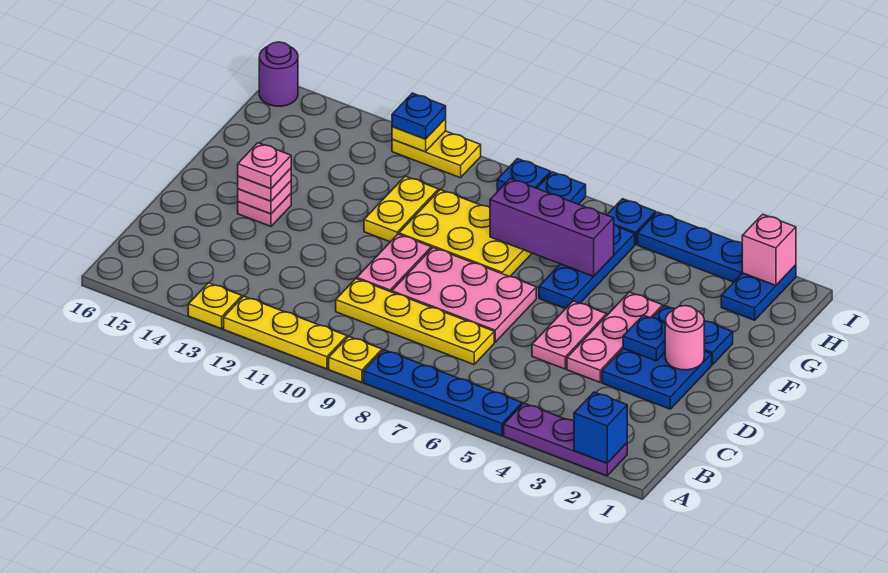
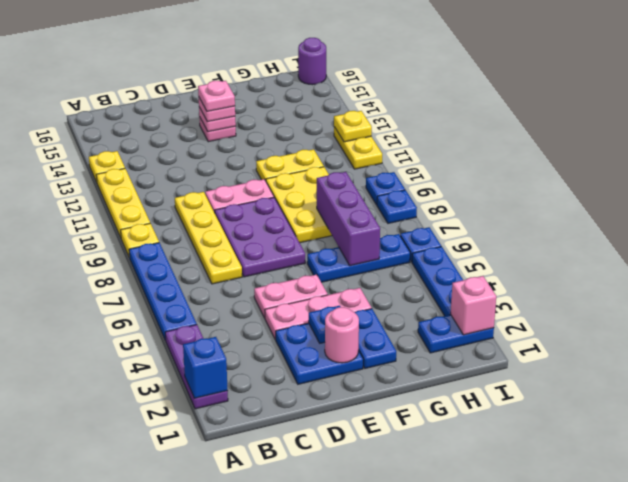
pink plate D7:E9 level 1 -> purple plate D7:E9 level 1
blue plate I12 level 3 -> none

